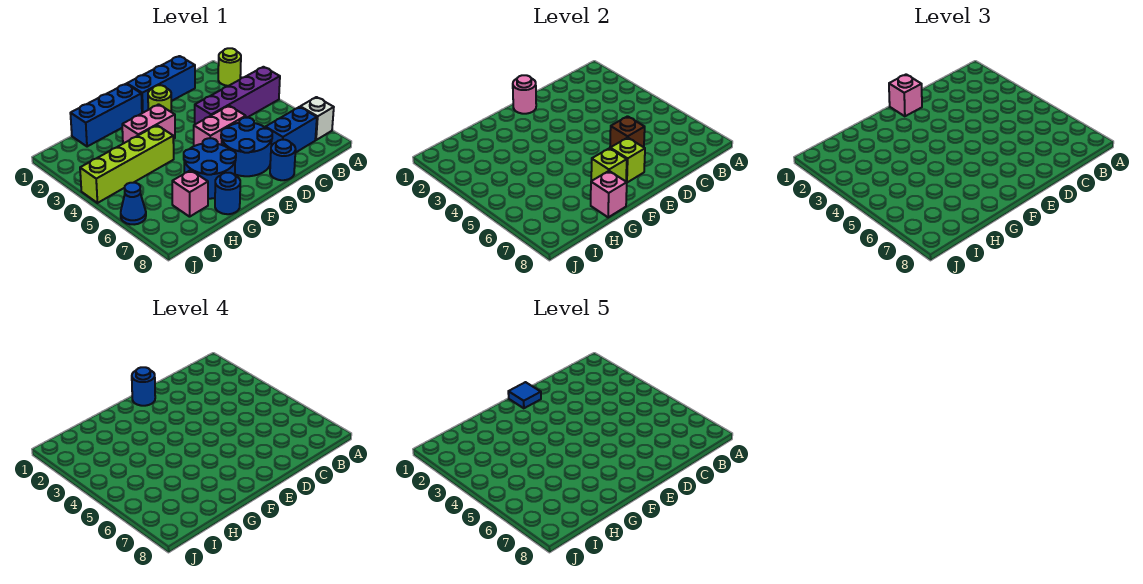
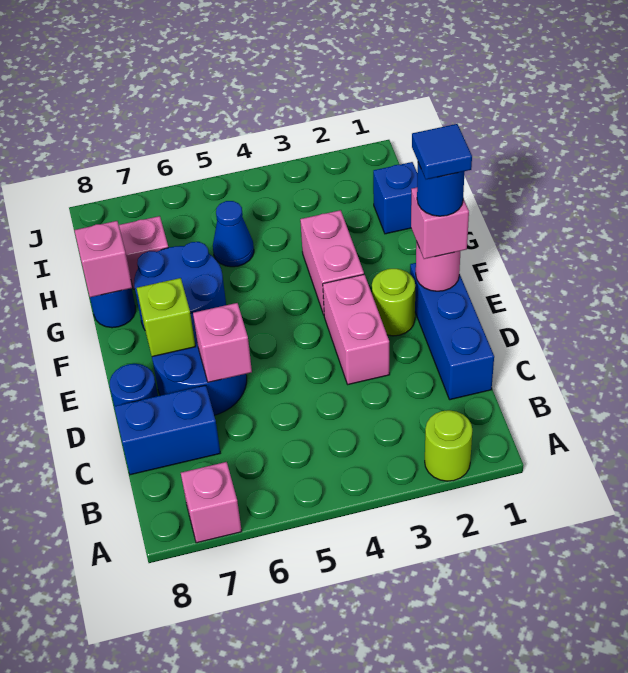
purple brick A4:D4 level 1 -> none
white brick A7 level 1 -> pink brick A7 level 1
blue brick B7:C7 level 1 -> blue brick C7:C8 level 1
pink brick D5:E5 level 1 -> pink brick D3:E3 level 1
brown brick D6 level 2 -> pink brick D6 level 2
blue brick F1:H1 level 1 -> blue brick H1 level 1
lime brick F7 level 2 -> none
lime brick G4:J4 level 1 -> none
blue cone J6 level 1 -> blue cone H5 level 1

